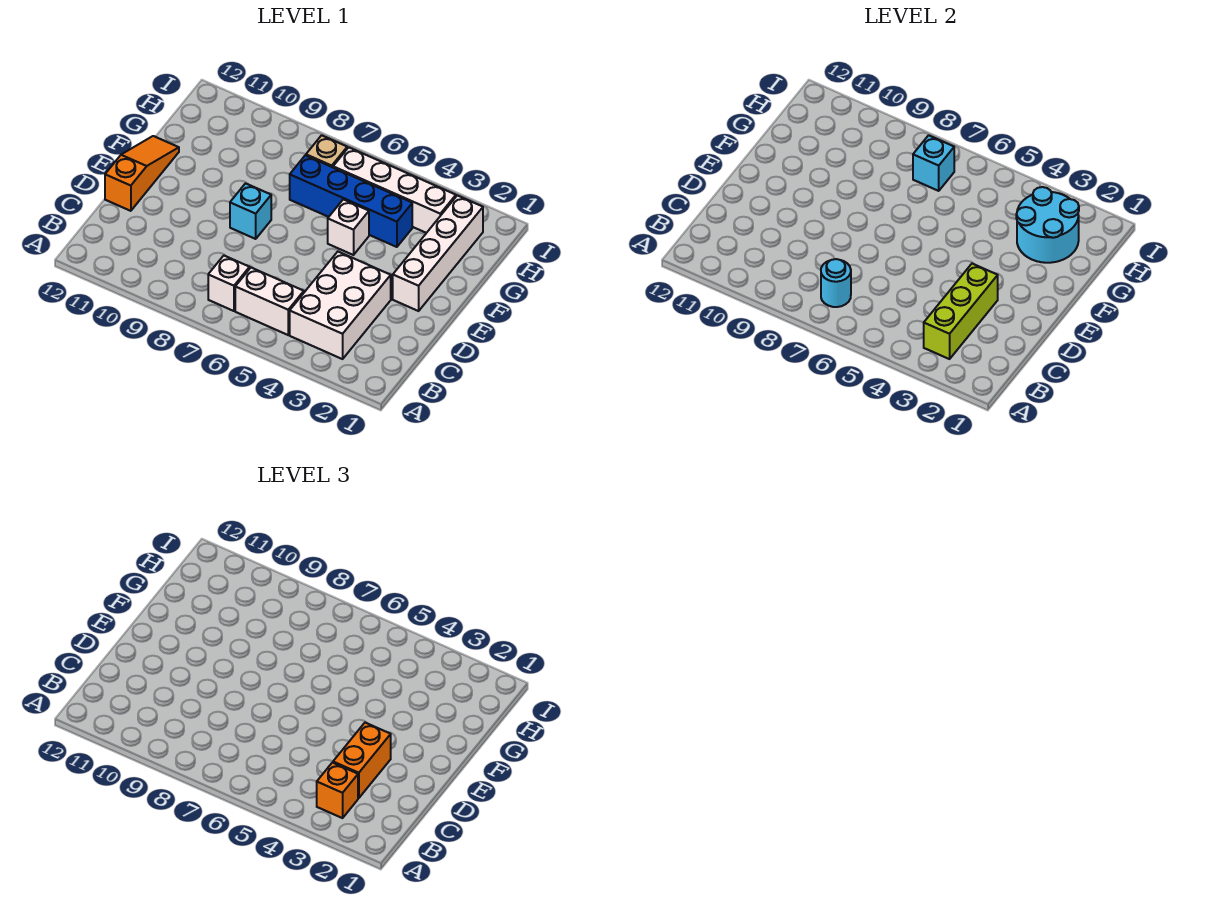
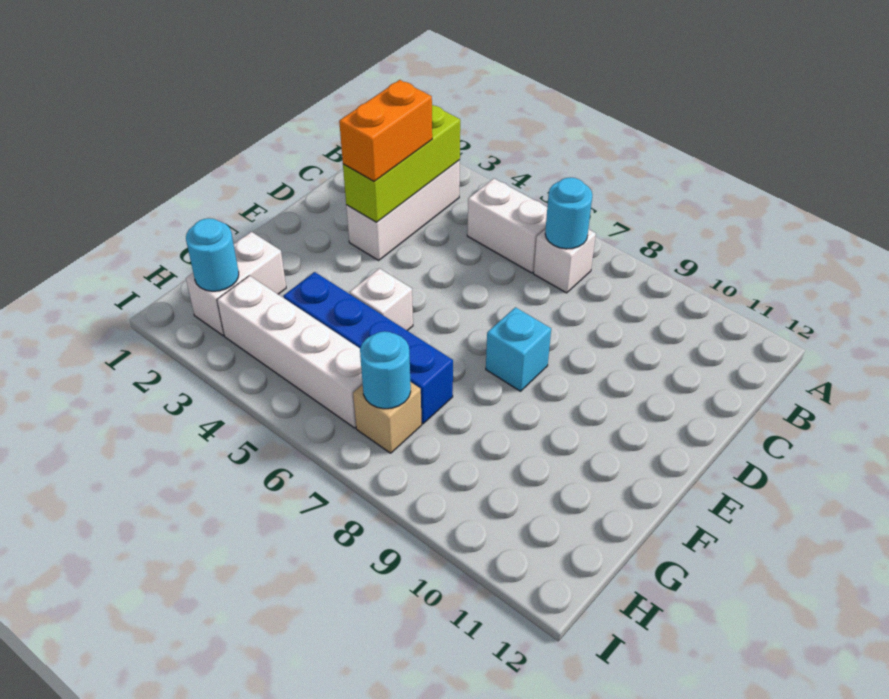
white brick B3:D4 level 1 -> white brick B3:D3 level 1
orange brick B3 level 3 -> none
orange slope D12:F12 level 1 top D -> none
white brick E2:H2 level 1 -> white brick G2:H2 level 1
cyan round brick G2:H3 level 2 -> cyan round brick H2 level 2
cyan brick H7 level 2 -> cyan round brick H7 level 2

